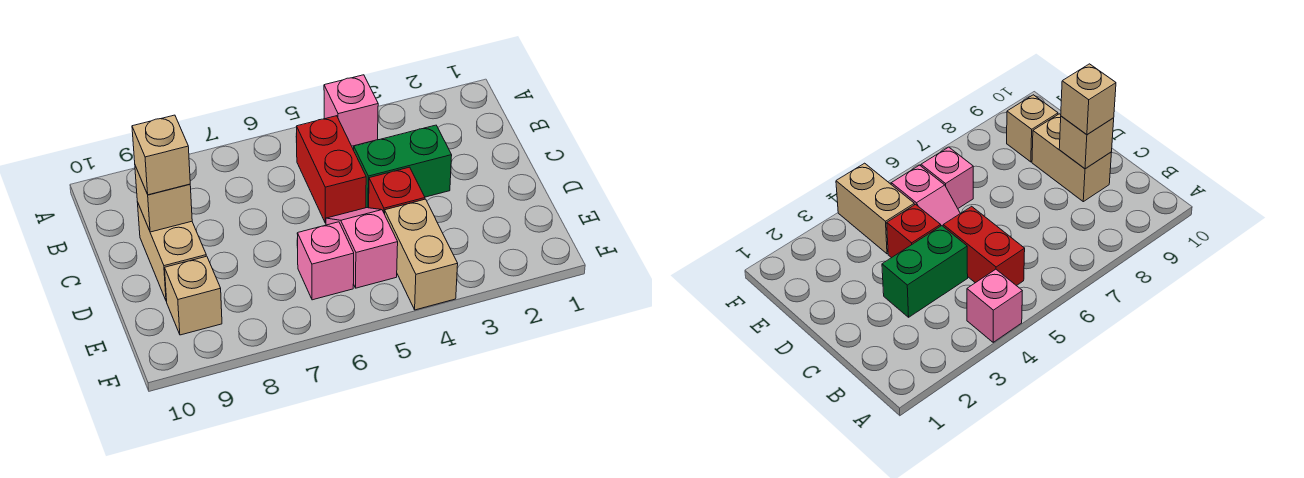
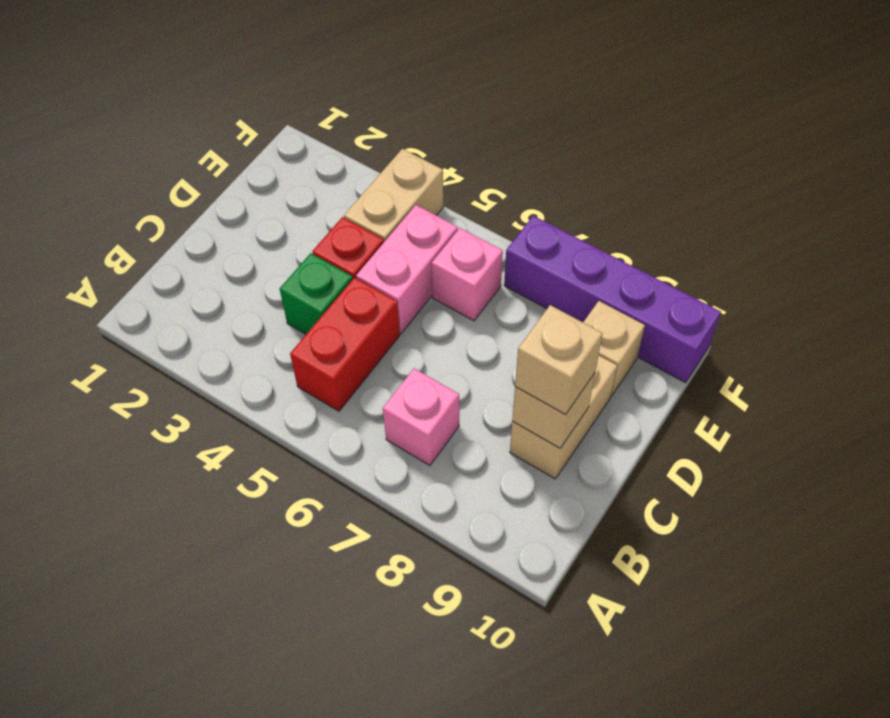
pink brick A4 level 1 -> pink brick B7 level 1
green brick C3:C4 level 1 -> green brick C4 level 1
pink slope D5:E5 level 1 top E -> pink brick D5:E5 level 1
none -> purple brick F7:F10 level 1

